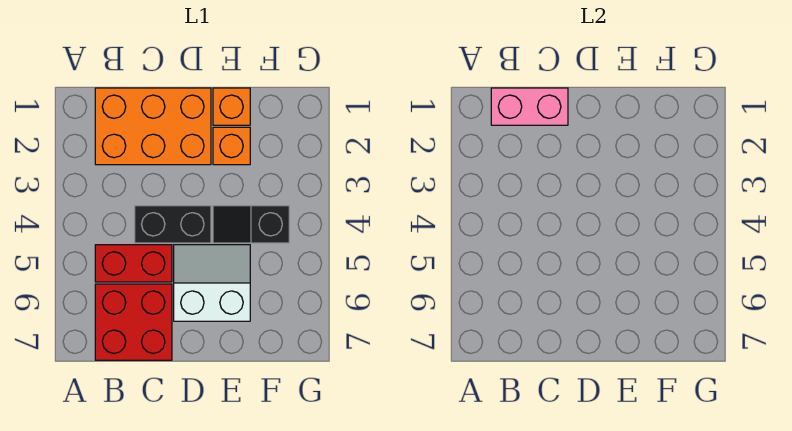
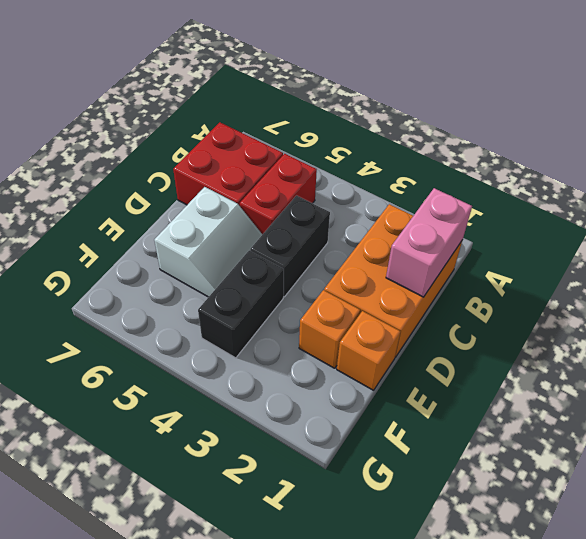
black slope E4:F4 level 1 top F -> black brick E4:F4 level 1

